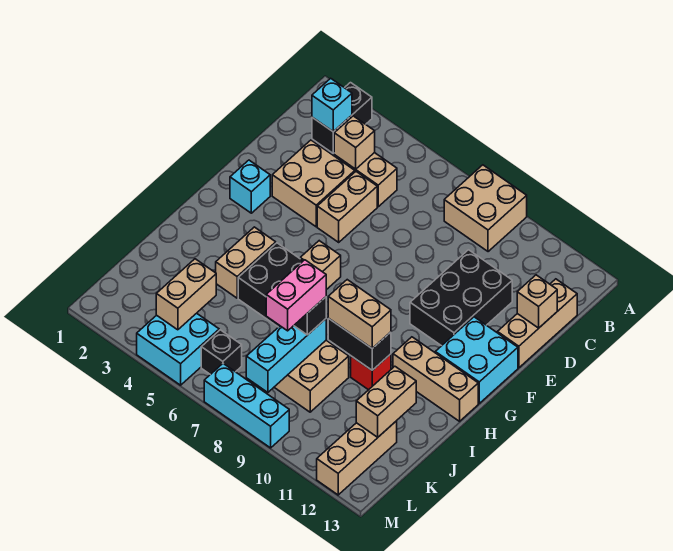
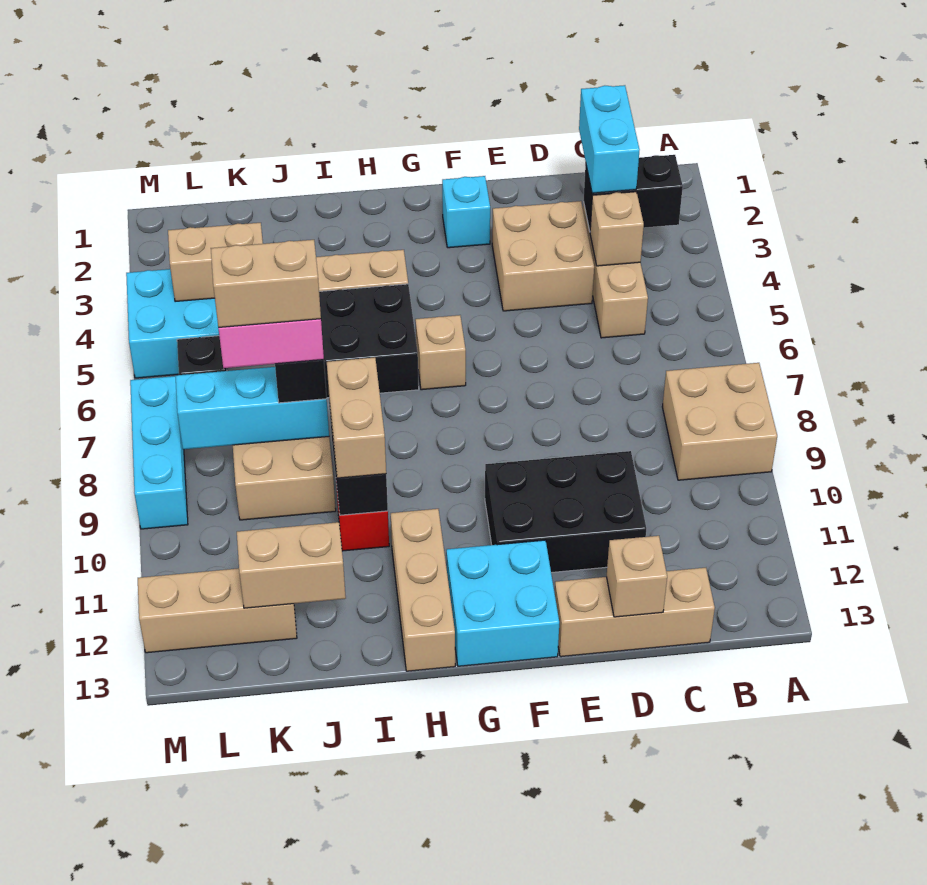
cyan brick C3 level 3 -> cyan brick C2:C3 level 3
tan brick D5:E5 level 1 -> tan brick J8:K8 level 5

